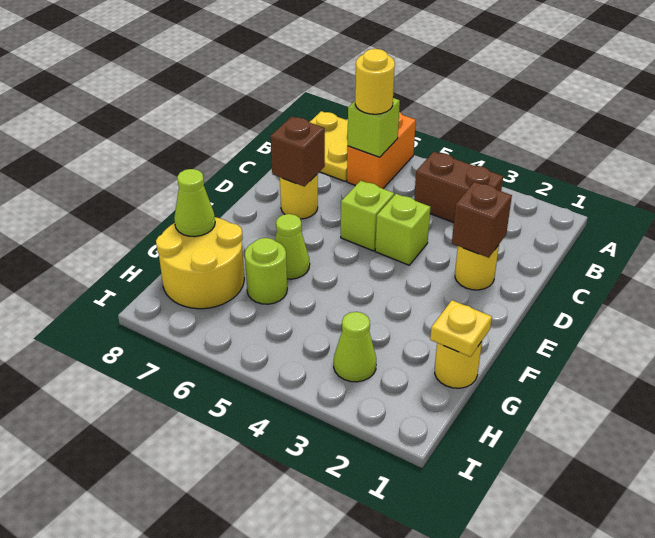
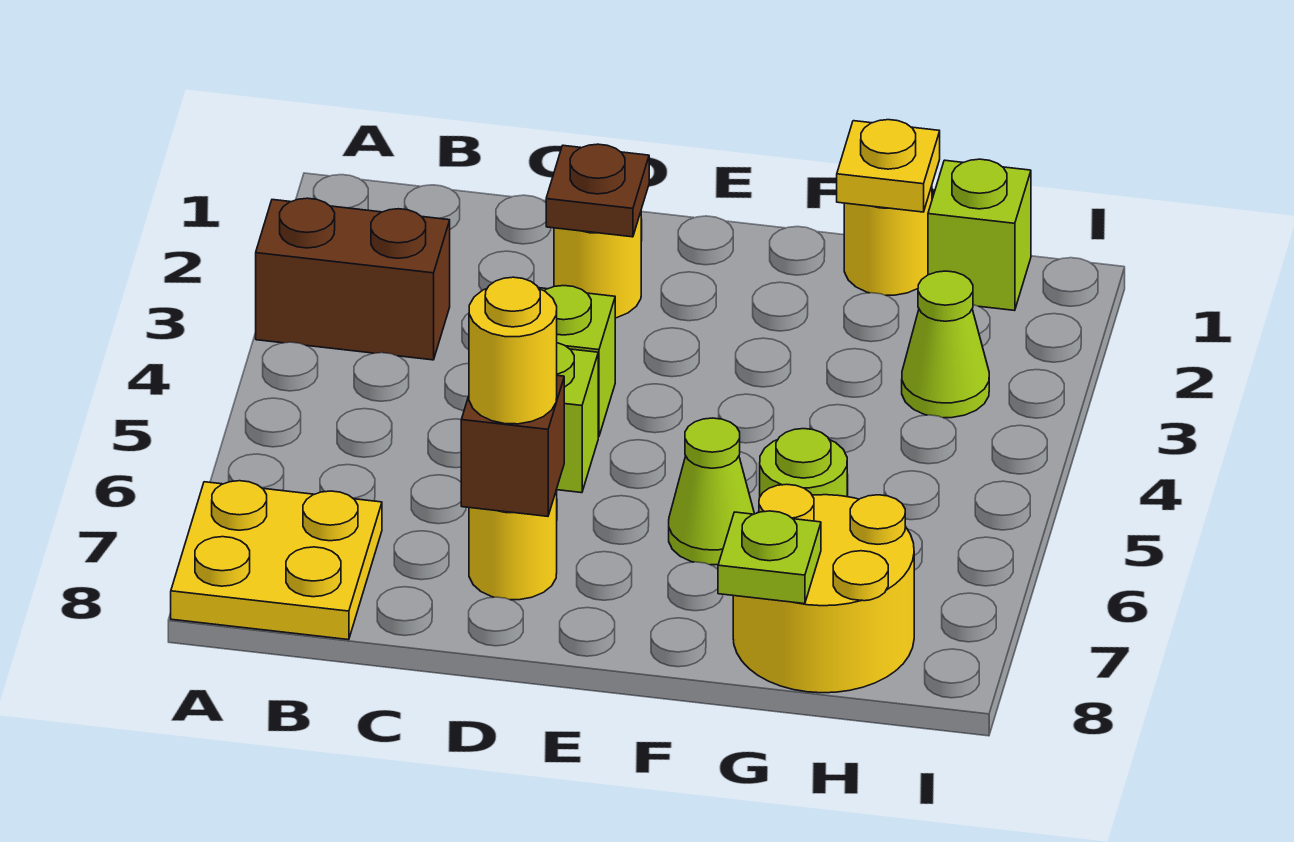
orange brick A6:B6 level 1 -> none
brown brick B3:B4 level 1 -> brown brick A3:B3 level 1
lime brick B6 level 2 -> lime brick H1 level 1
yellow round brick B6 level 3 -> yellow round brick D7 level 3
brown brick D2 level 2 -> brown plate D2 level 2
lime cone G8 level 2 -> lime plate G8 level 2

